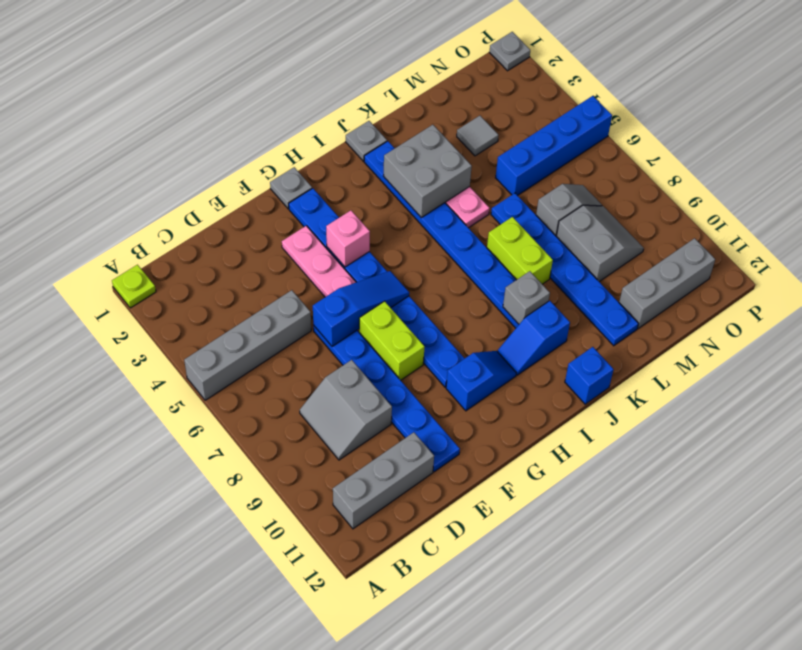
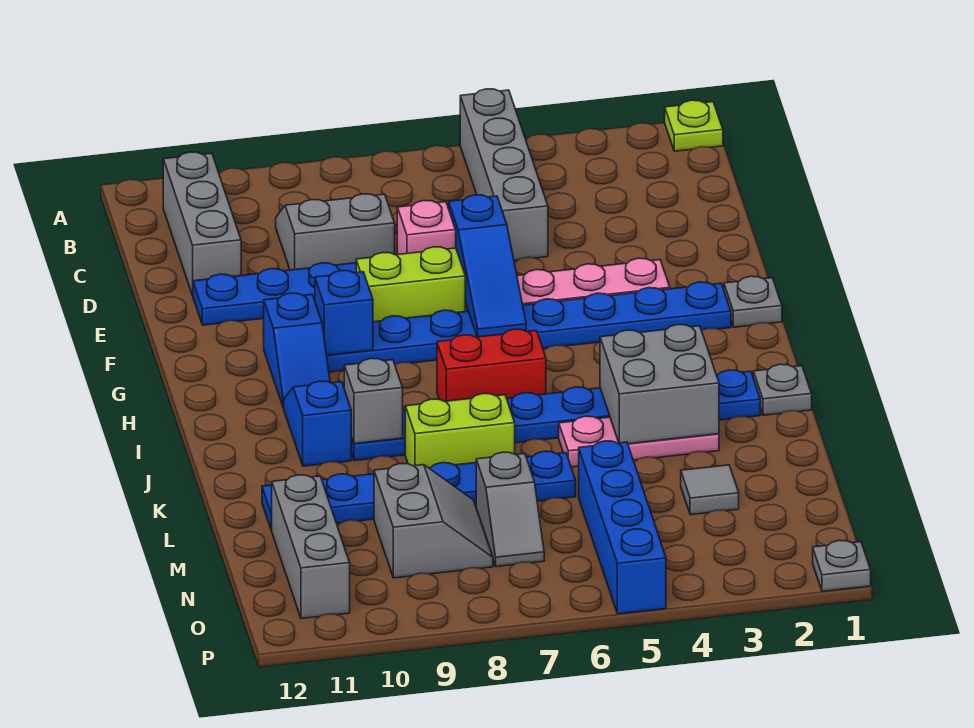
pink brick G4 level 2 -> pink brick E7 level 2
none -> red brick I6:I7 level 1
blue brick J12 level 1 -> blue brick G9 level 2
grey slope M8:N9 level 1 top M -> grey slope M8:N9 level 1 top 9

